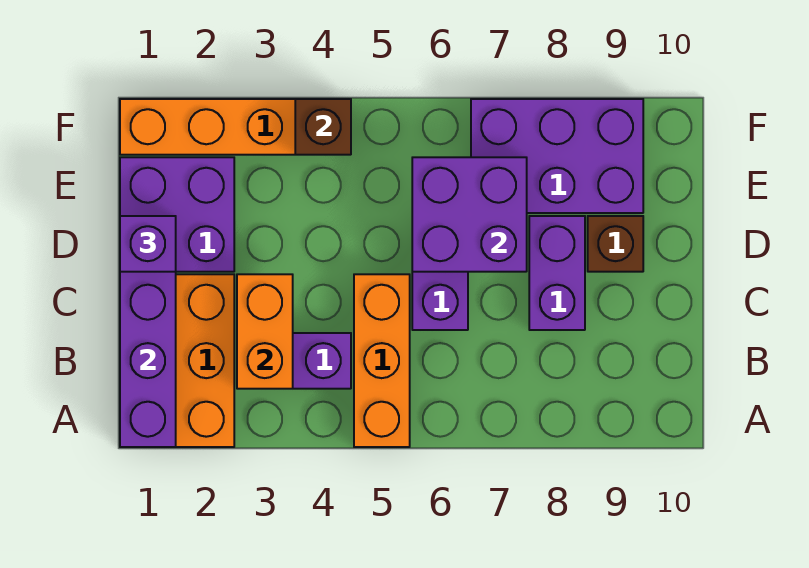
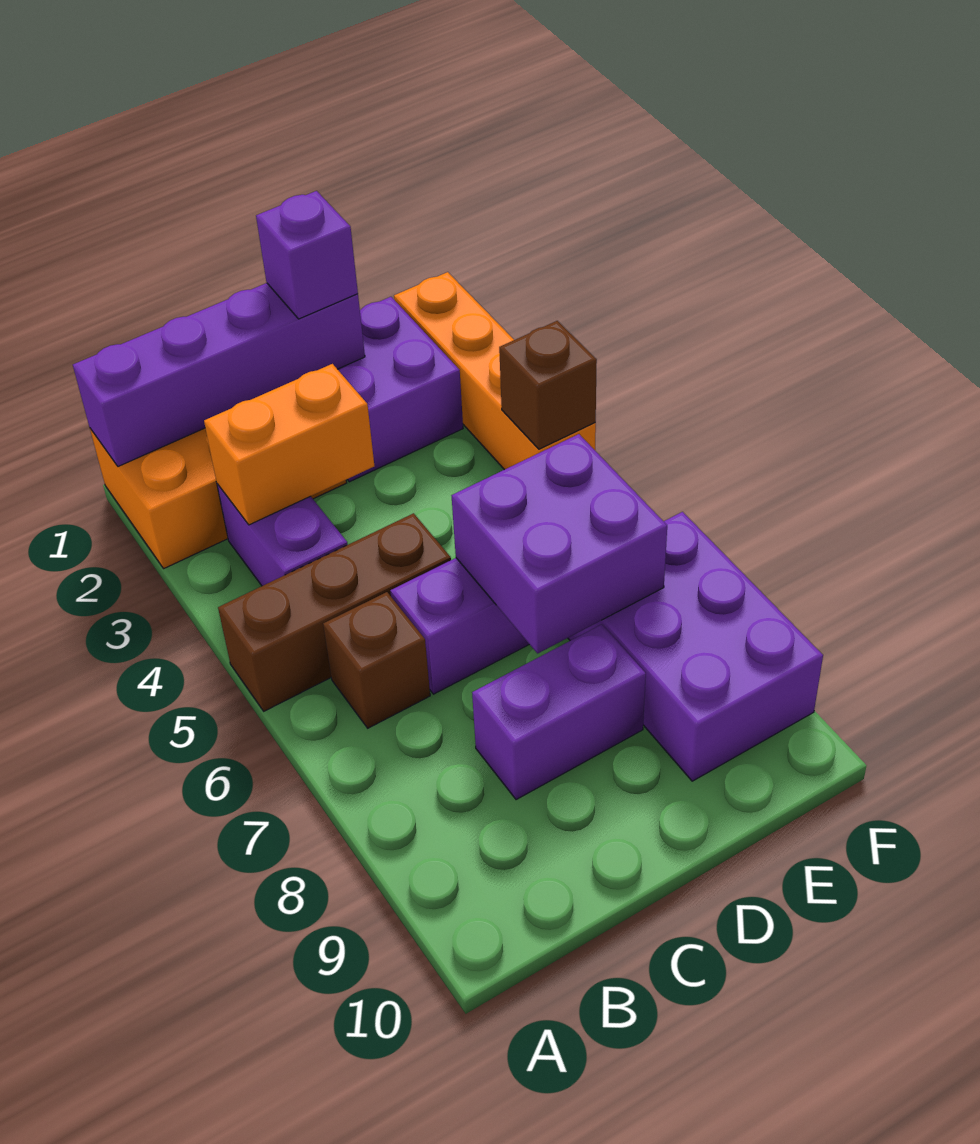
orange brick A5:C5 level 1 -> brown brick A5:C5 level 1
brown brick D9 level 1 -> brown brick B6 level 1

